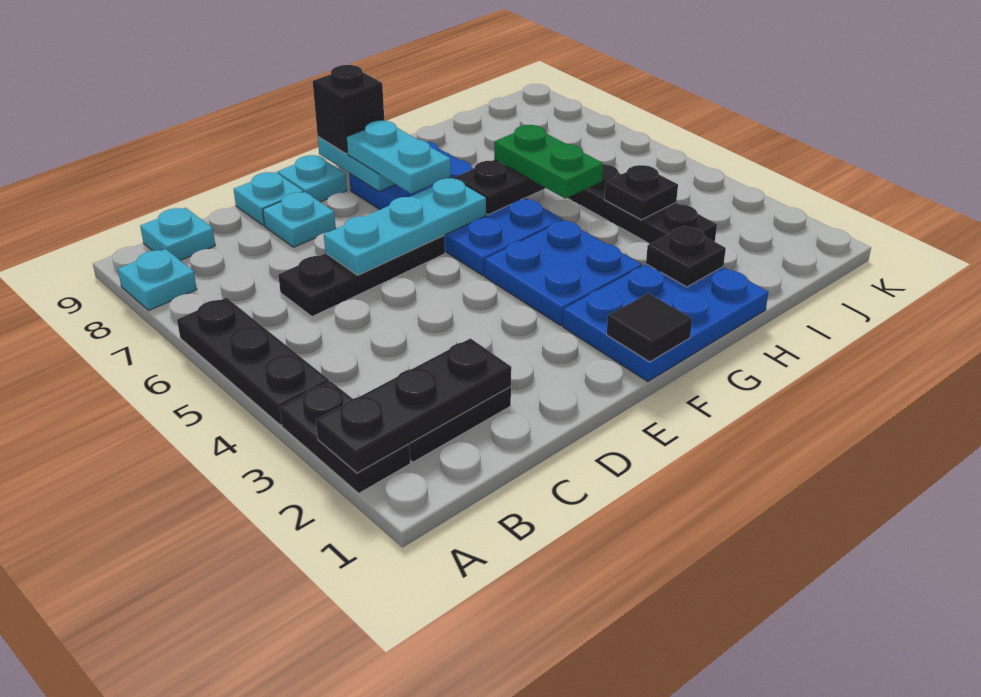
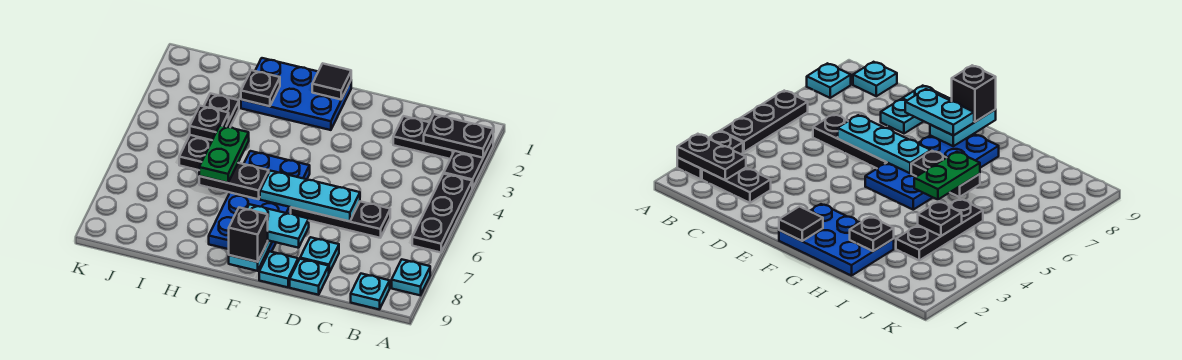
black plate A2:C2 level 2 -> black plate A2:B2 level 2
blue plate F3:G4 level 1 -> none
cyan plate F7:F8 level 3 -> cyan plate E8:F8 level 3

